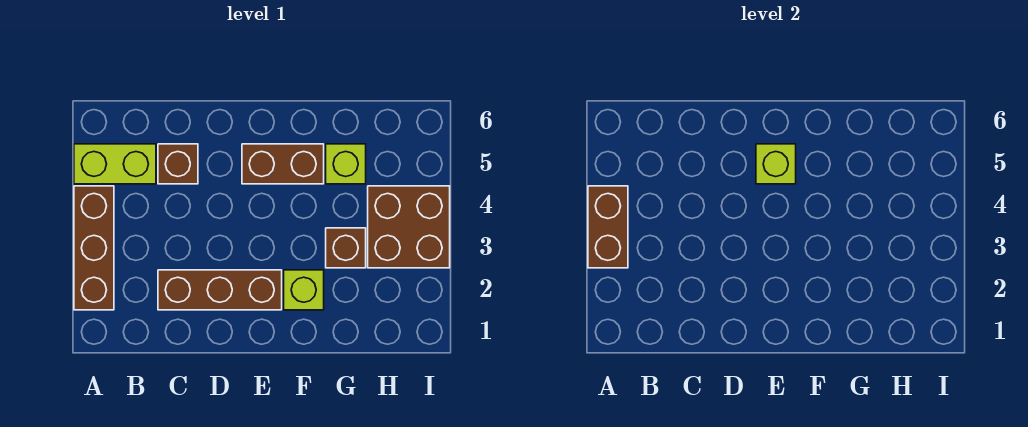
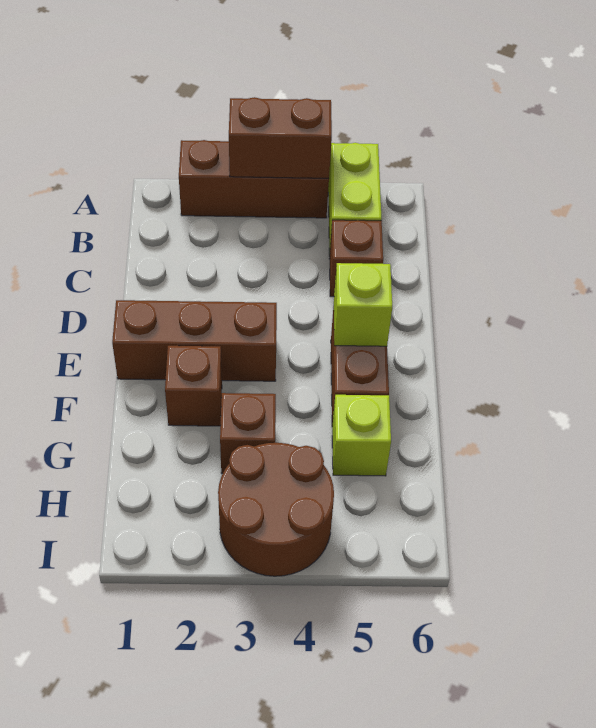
brown brick C2:E2 level 1 -> brown brick E1:E3 level 1
lime brick F2 level 1 -> brown brick F2 level 1
brown brick H3:I4 level 1 -> brown round brick H3:I4 level 1

